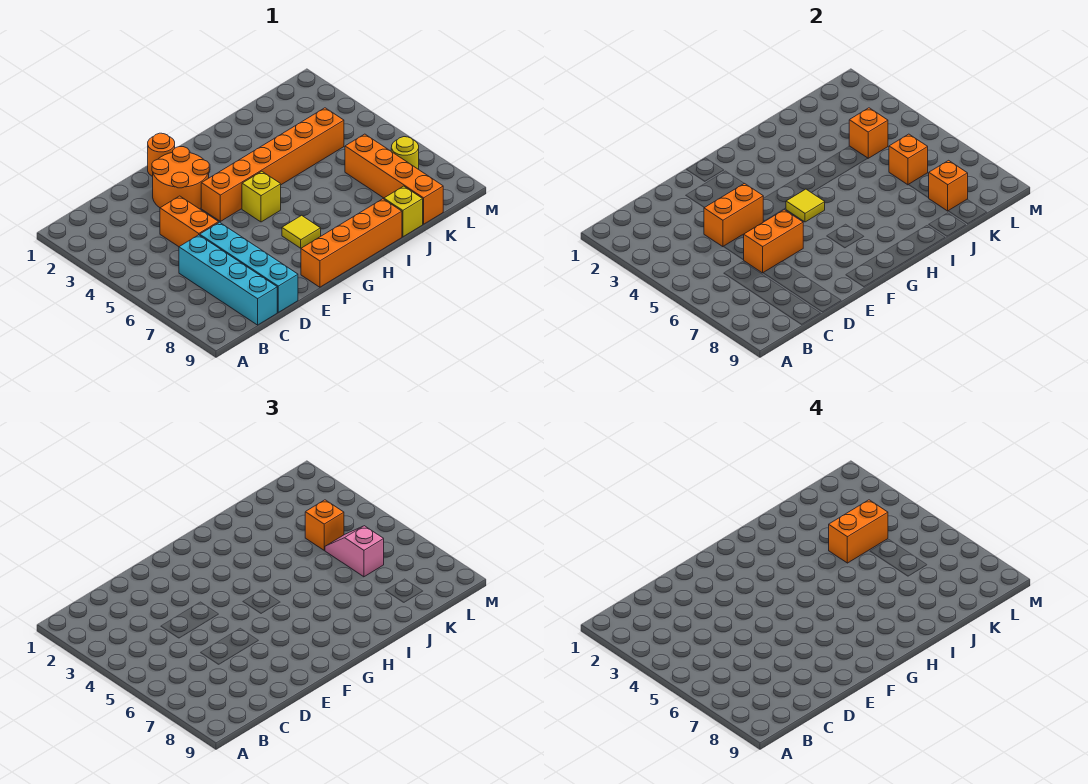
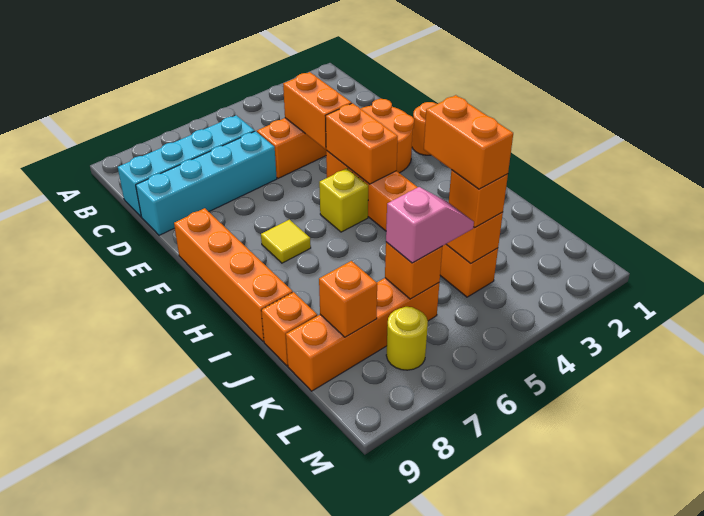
orange brick D6:E6 level 2 -> orange brick F4:G4 level 2
yellow tile G5 level 2 -> none
yellow brick J9 level 1 -> orange brick J9 level 1

